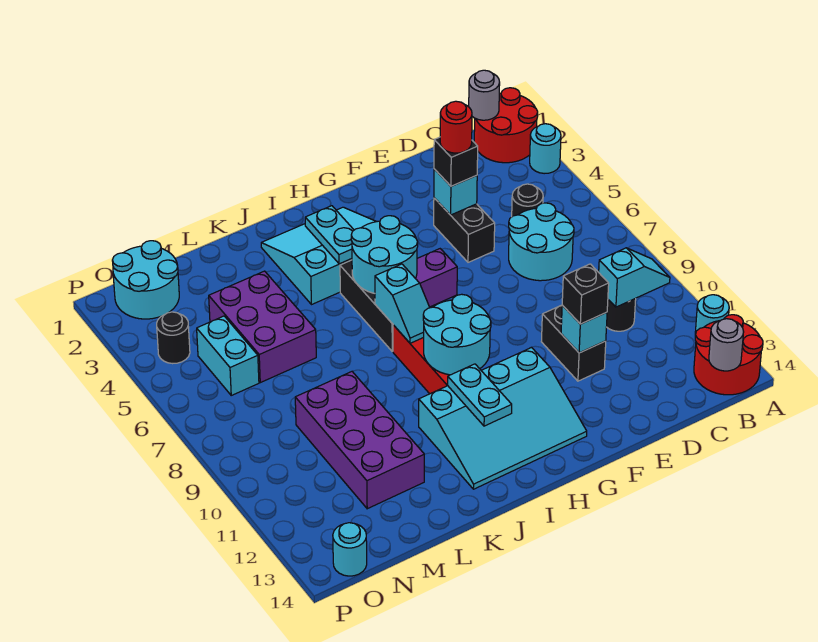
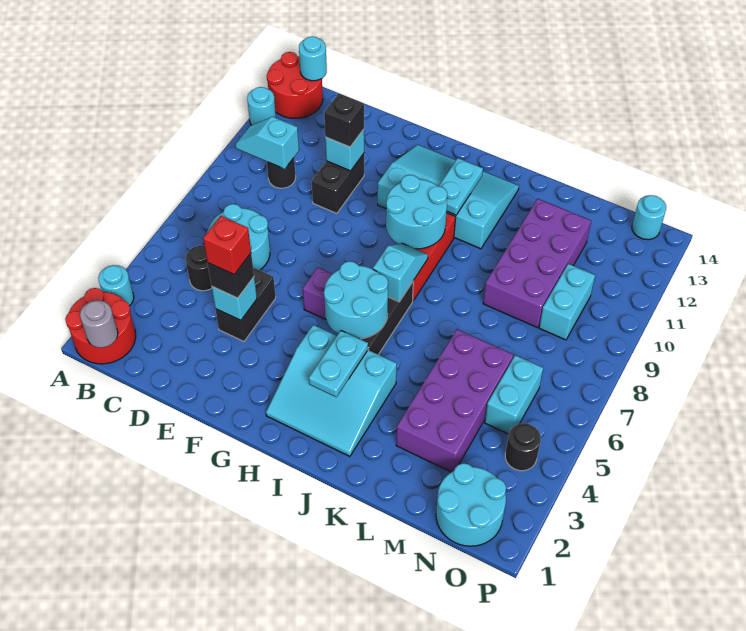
grey round brick B14 level 2 -> cyan round brick B14 level 2
red round brick E4 level 4 -> red brick E4 level 4
purple brick L4:M6 level 1 -> purple brick L3:M6 level 1
none -> cyan brick N9:N10 level 1

